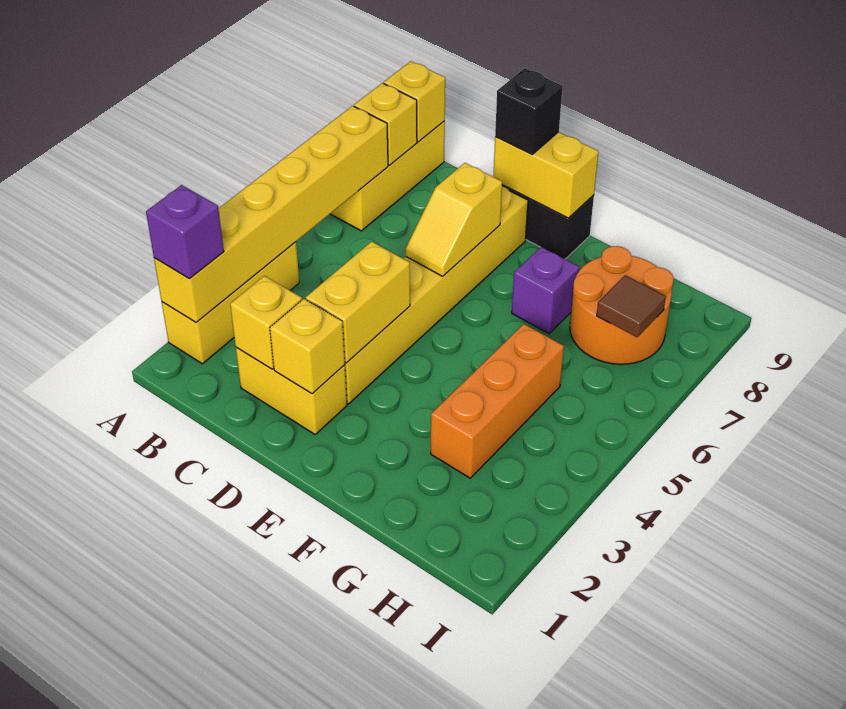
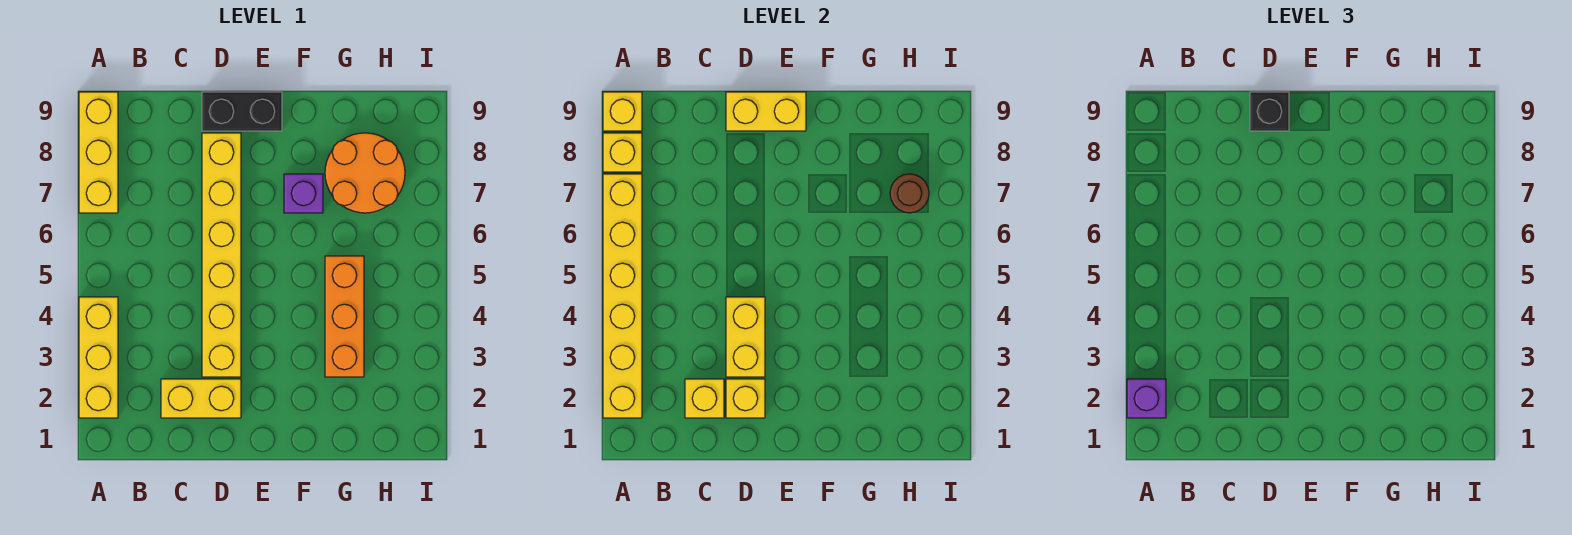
yellow slope D6:D7 level 2 top 7 -> none
brown tile H7 level 2 -> brown round brick H7 level 2

